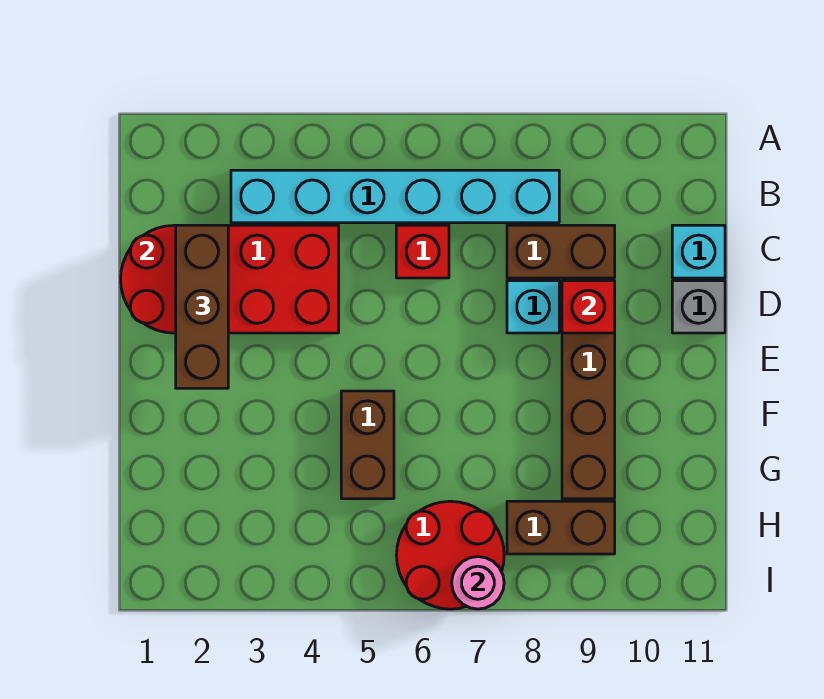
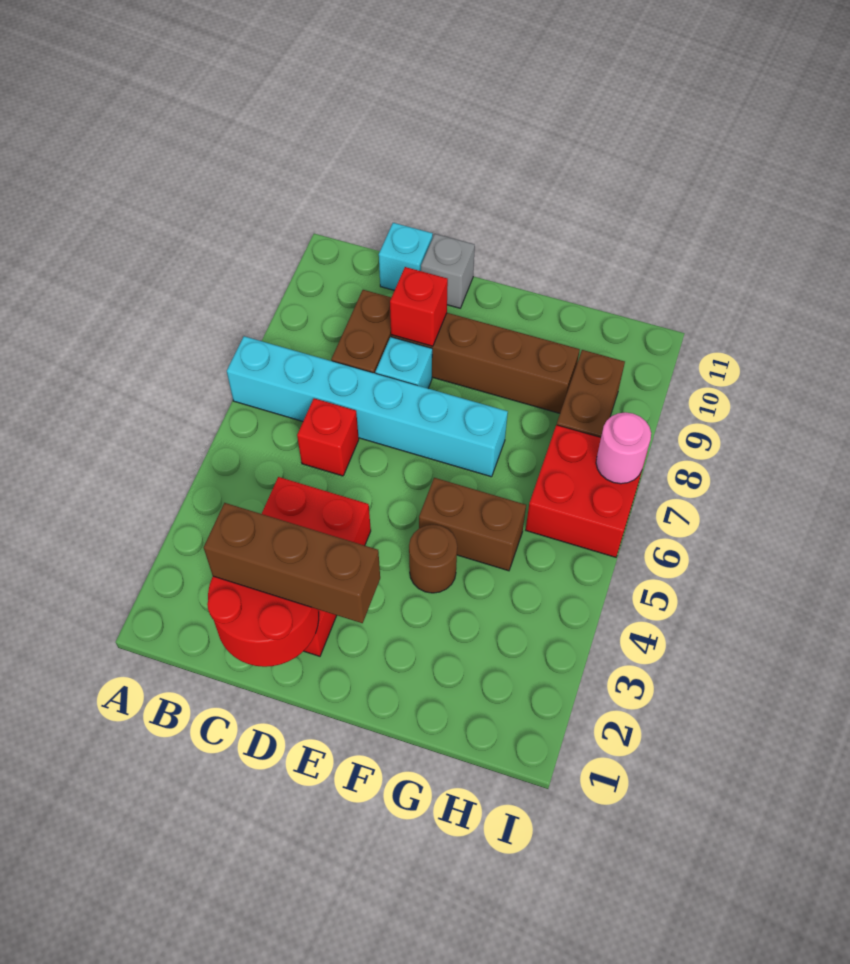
cyan brick B3:B8 level 1 -> cyan brick A7:F7 level 1
none -> brown round brick F4 level 1
red round brick H6:I7 level 1 -> red brick H6:I7 level 1

